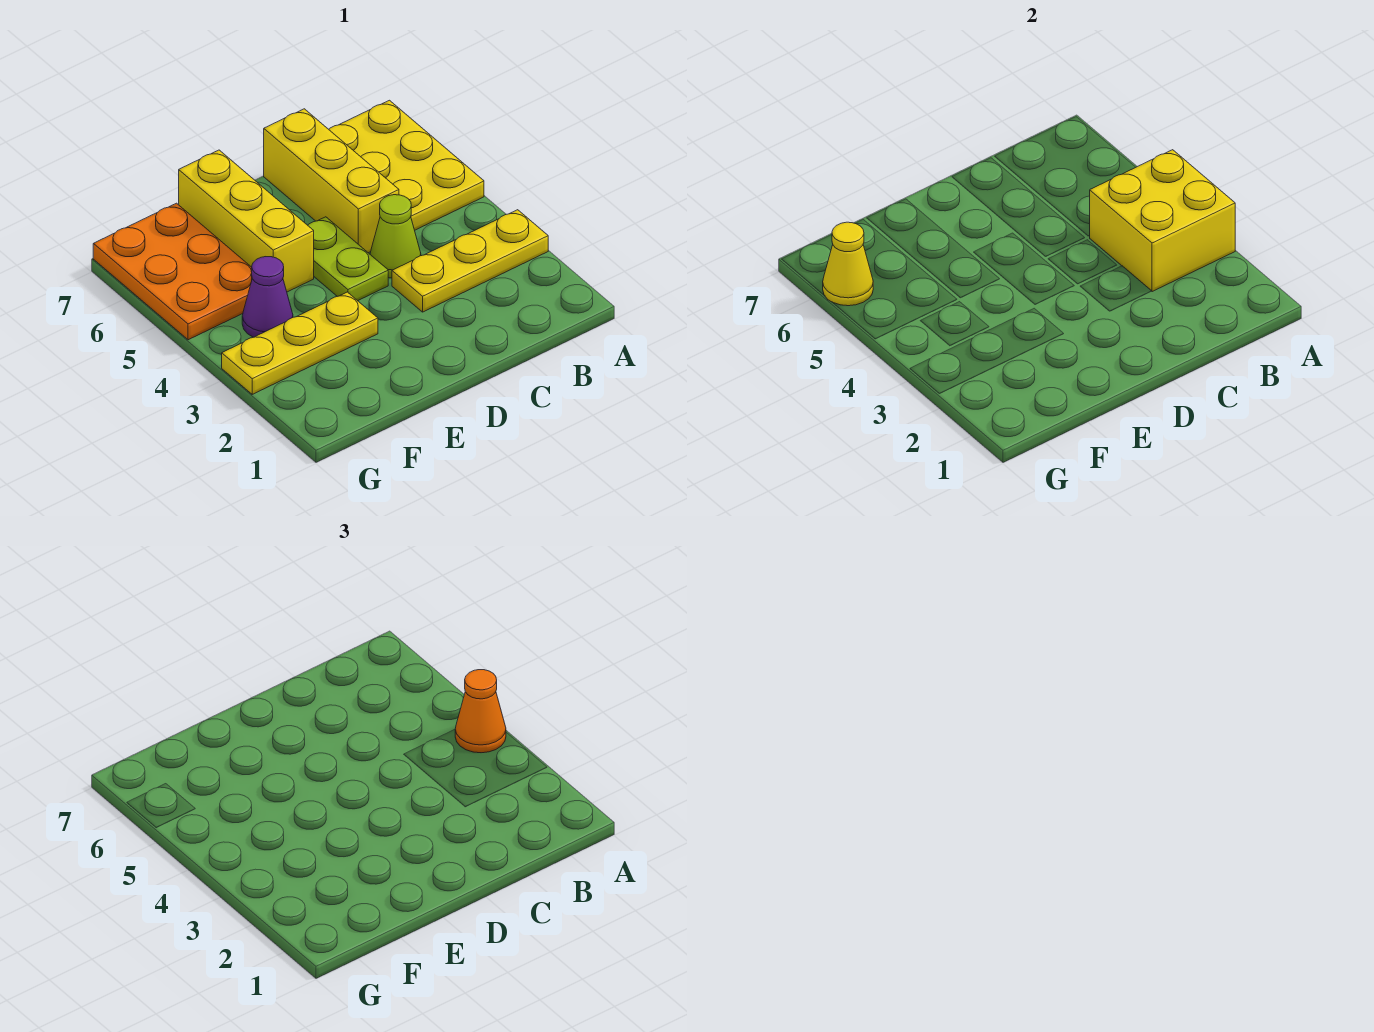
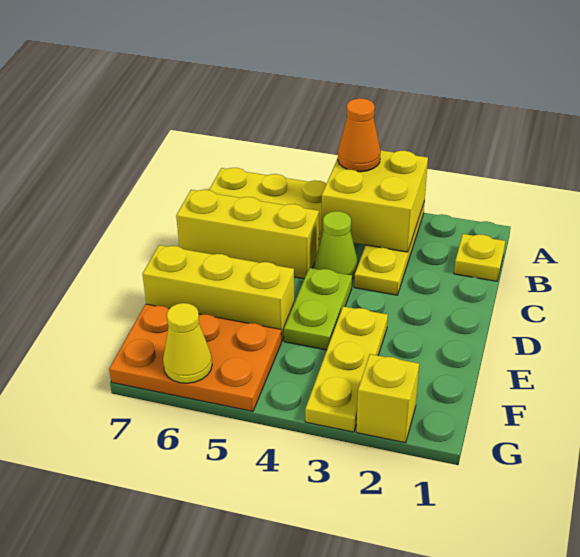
none -> yellow plate B1 level 1
lime plate D4:D5 level 1 -> lime plate D4:E4 level 1
purple cone F4 level 1 -> none
none -> yellow brick G2 level 1

